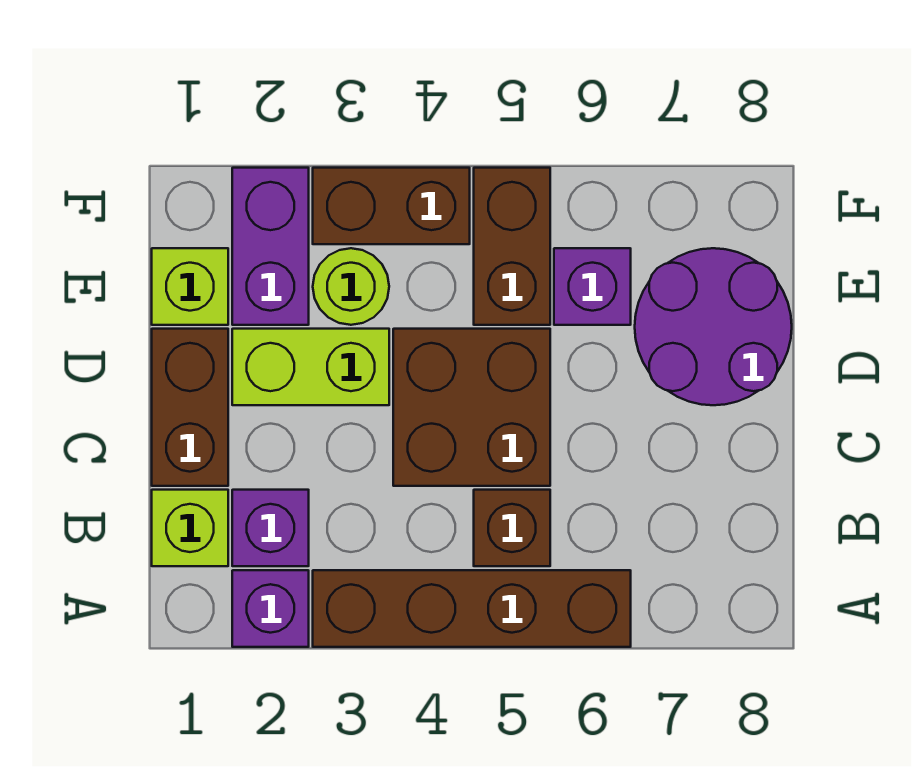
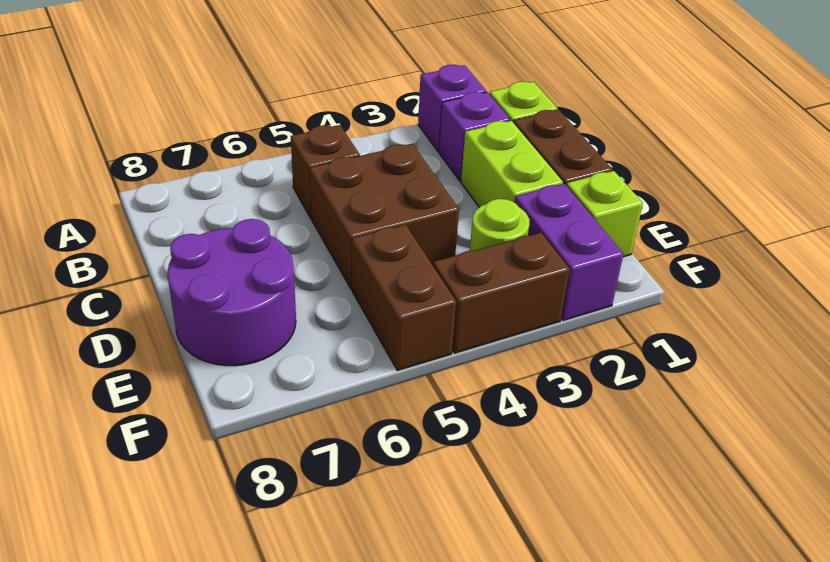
brown brick A3:A6 level 1 -> none
lime brick D2:D3 level 1 -> lime brick C2:D2 level 1
purple brick E6 level 1 -> none

